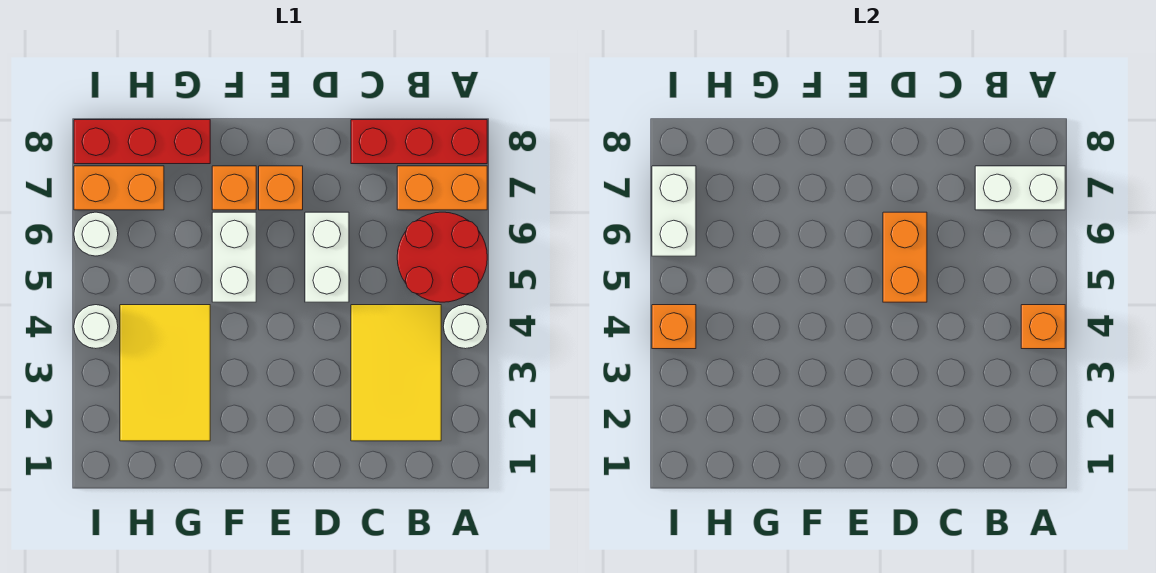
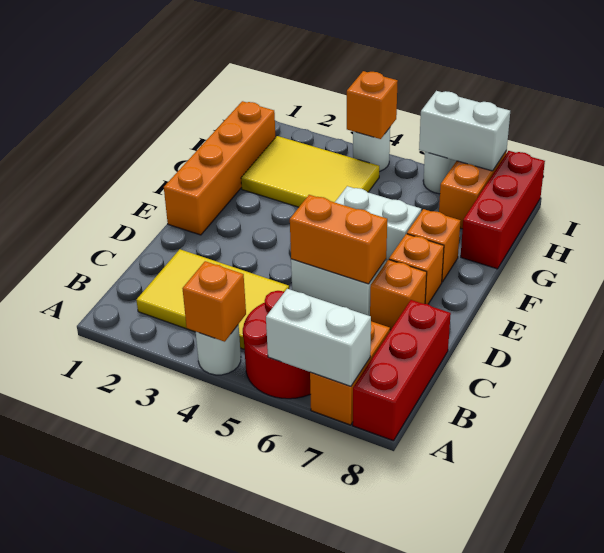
white brick A7:B7 level 2 -> white brick A6:A7 level 2
none -> orange brick D7 level 1
none -> orange brick E1:H1 level 1

